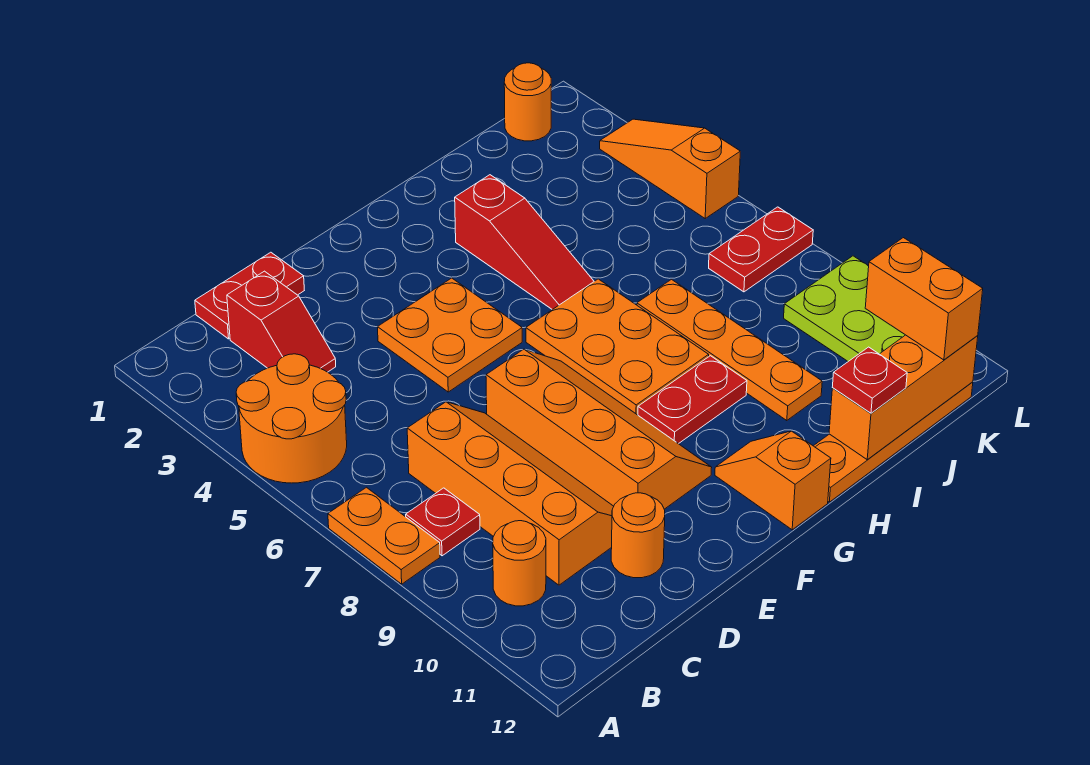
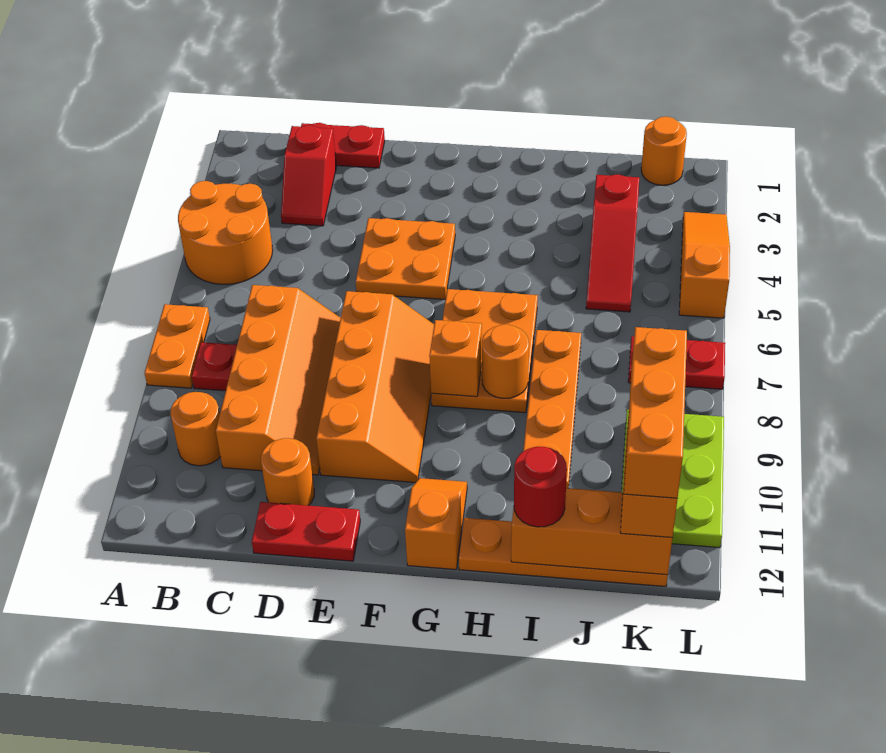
none -> orange brick G8 level 2
red plate G9:H9 level 1 -> red plate D12:E12 level 1
red slope H3:H5 level 1 top 3 -> red slope J3:J5 level 1 top 3
none -> orange round brick H8 level 2
red plate I12 level 3 -> red round brick I12 level 3
none -> orange brick K10:K12 level 4

